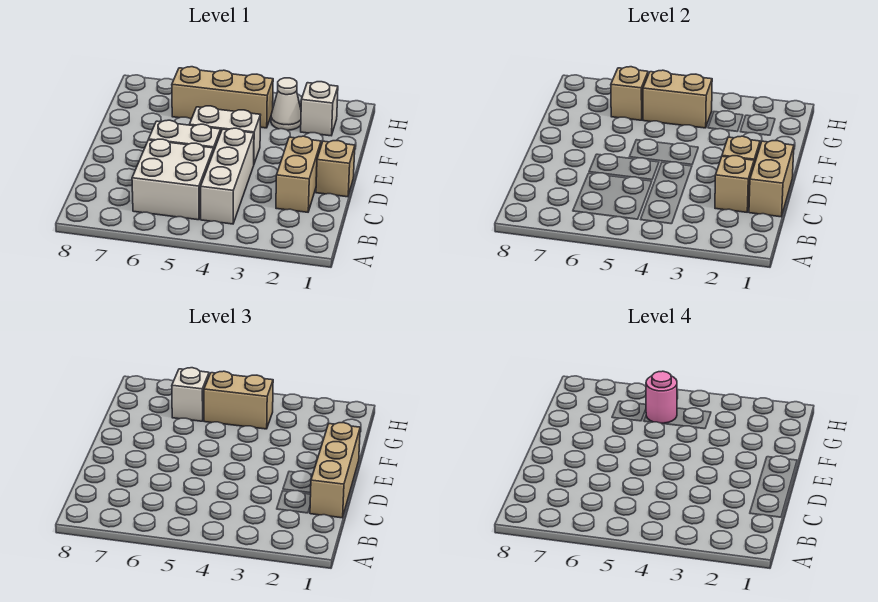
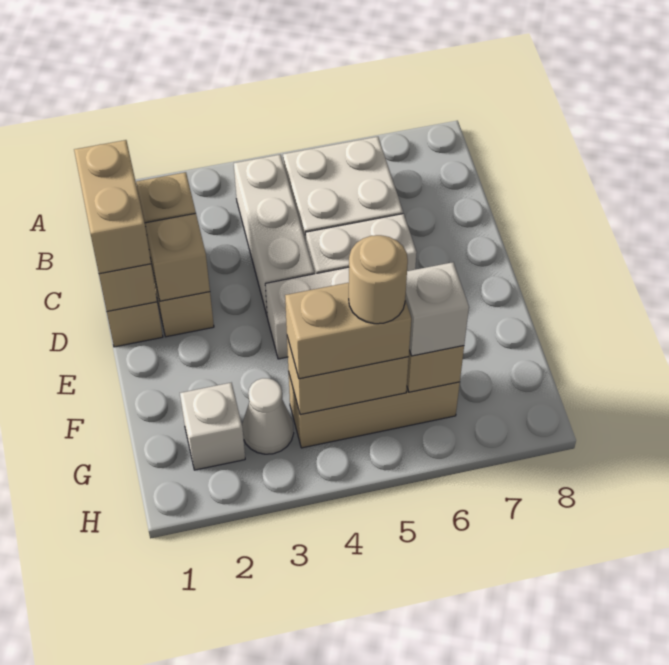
tan brick C1:E1 level 3 -> tan brick C1:D1 level 3
pink round brick G5 level 4 -> tan round brick G5 level 4

